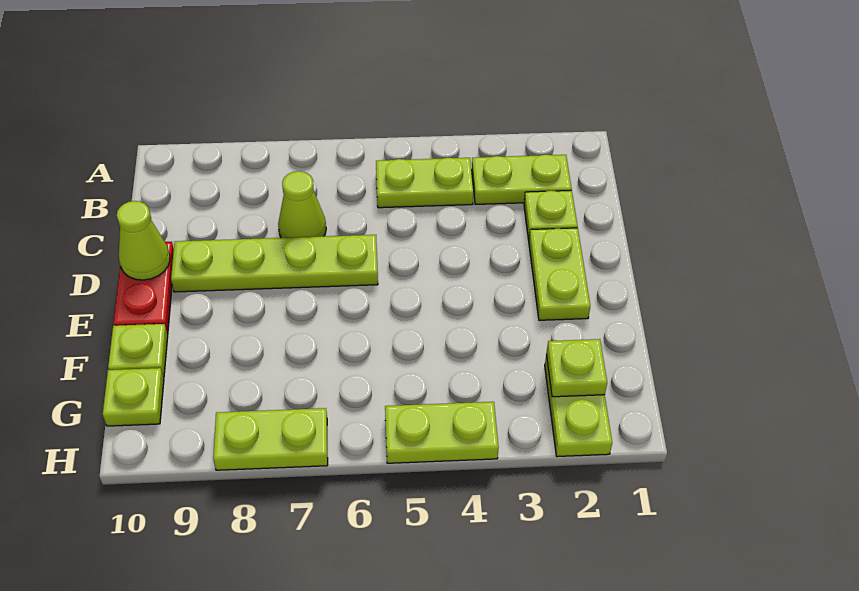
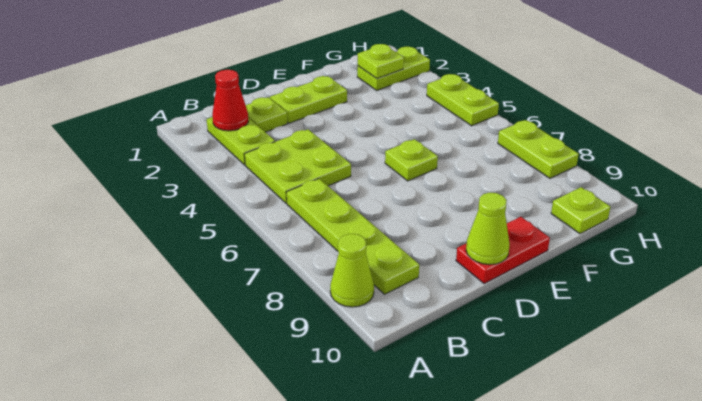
none -> red cone B2 level 2
lime plate B4:B5 level 1 -> lime plate B4:C5 level 1
lime cone C7 level 1 -> lime cone A9 level 1
lime plate D6:D9 level 1 -> lime plate B6:B9 level 1
lime plate F10 level 1 -> lime plate E6 level 1

